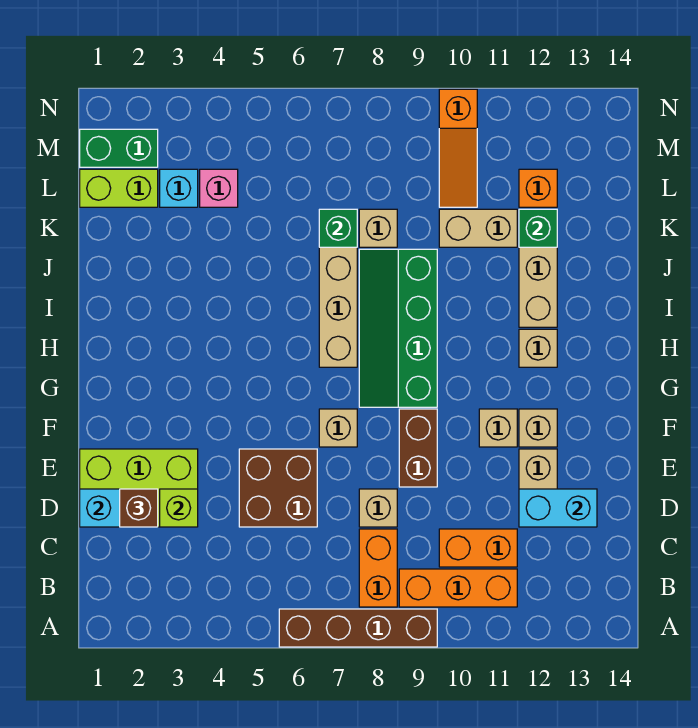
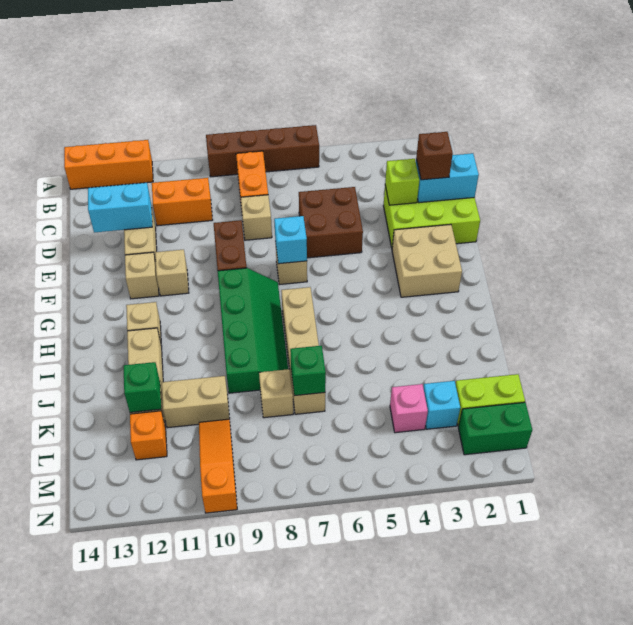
orange brick B9:B11 level 1 -> orange brick A12:A14 level 1
none -> tan brick F2:G3 level 1
none -> cyan brick F7 level 2

